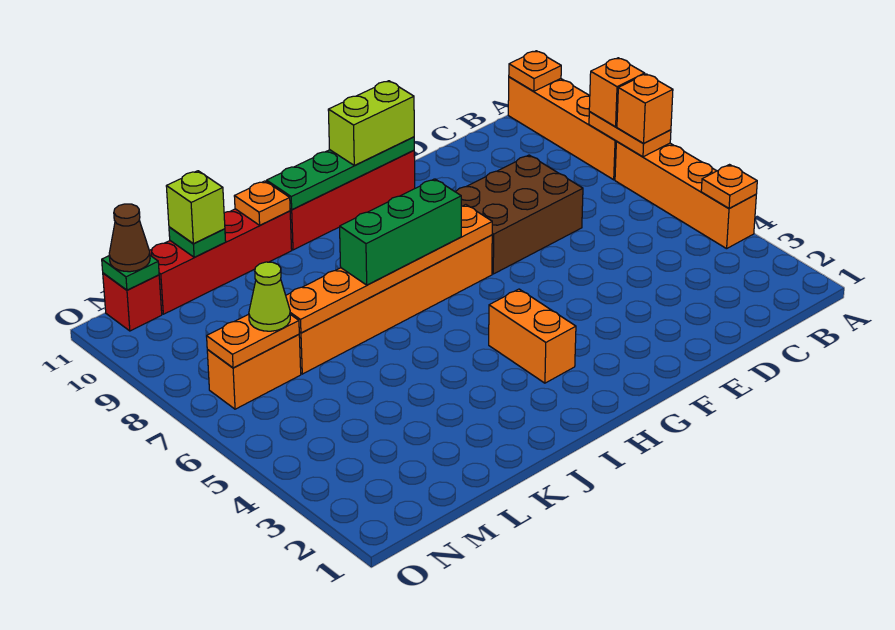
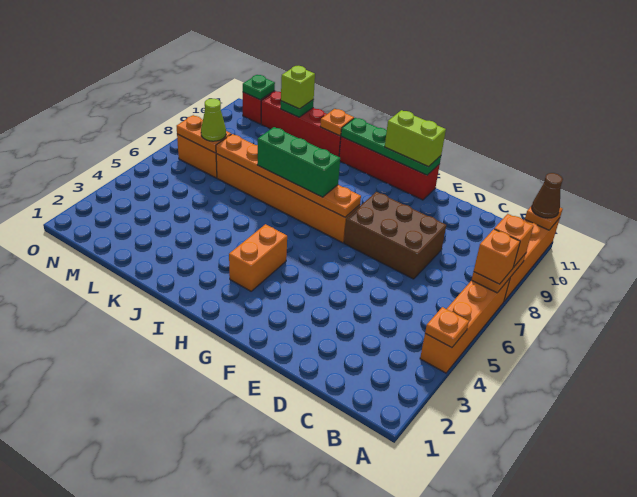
brown cone N11 level 3 -> brown cone A11 level 3

